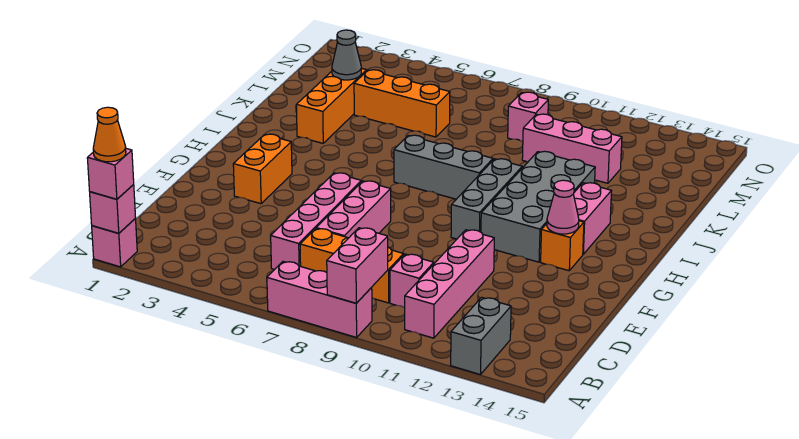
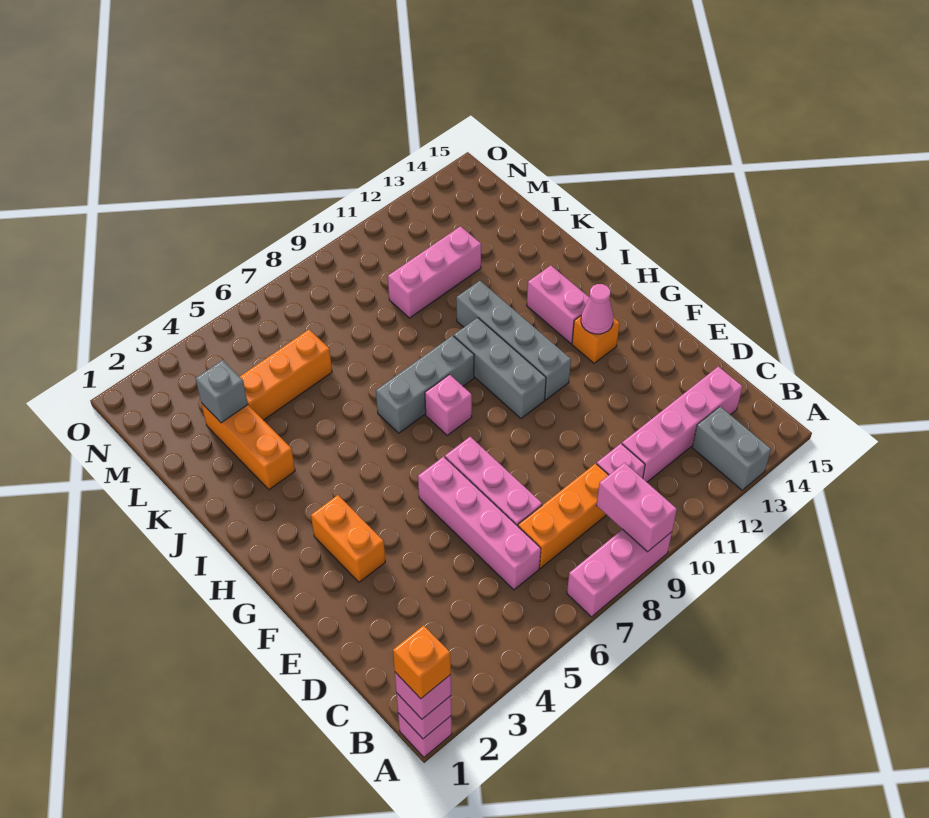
orange cone A1 level 4 -> orange brick A1 level 4
pink brick B11:E11 level 1 -> pink brick C11:C14 level 1
grey brick G11:J12 level 1 -> grey brick G11:J11 level 1
grey cone L3 level 2 -> grey brick L3 level 2
pink brick M9 level 1 -> pink brick H8 level 1

